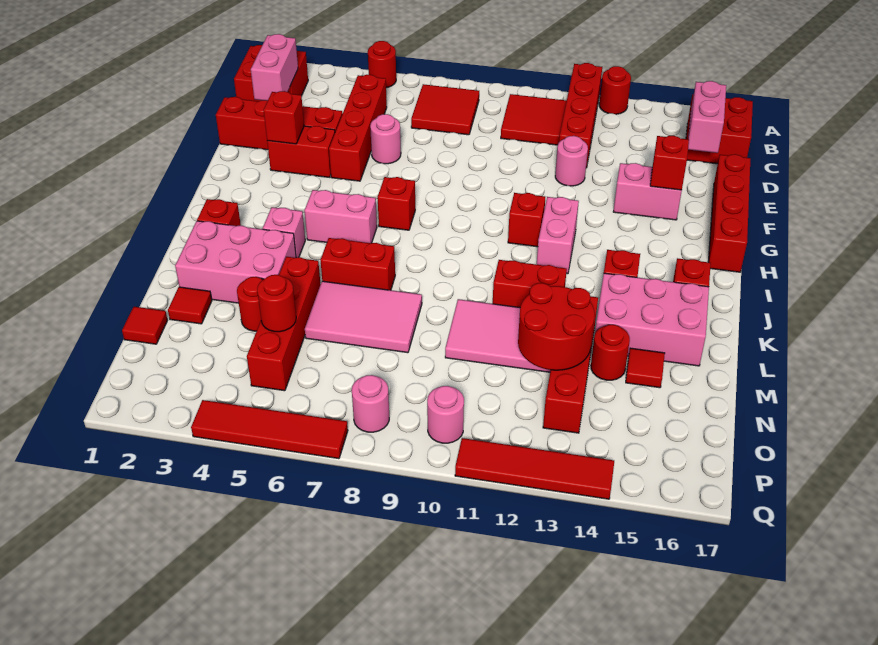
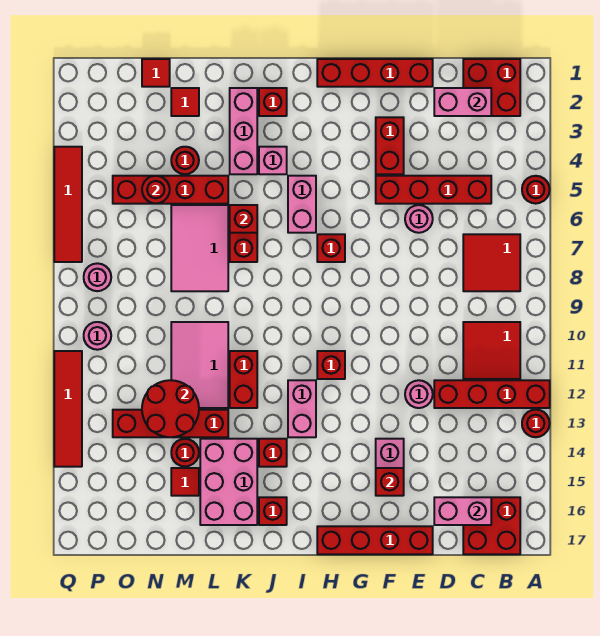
red brick E1:E4 level 1 -> red brick E1:H1 level 1
red brick F3 level 2 -> red brick K6 level 2
pink brick H12:I12 level 1 -> pink brick I12:I13 level 1
pink brick K2:L4 level 1 -> pink brick K2:K4 level 1

